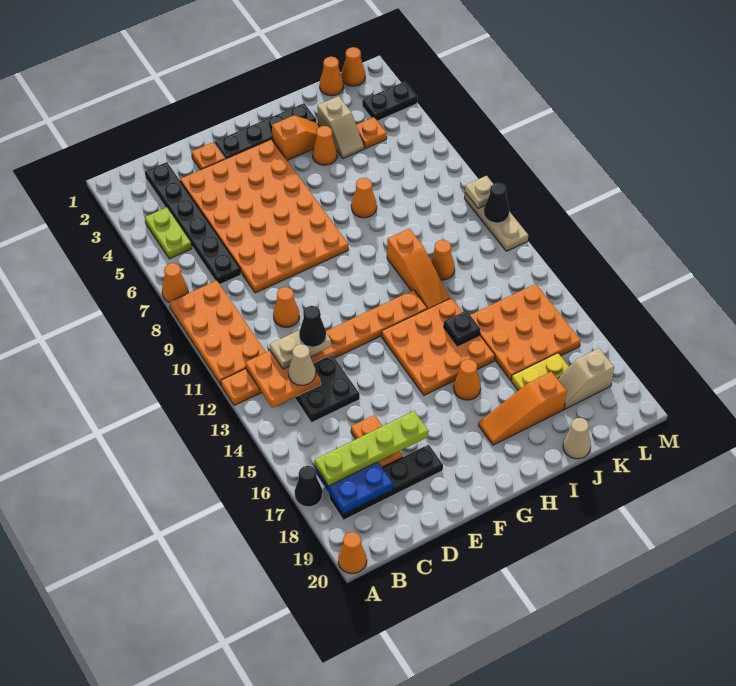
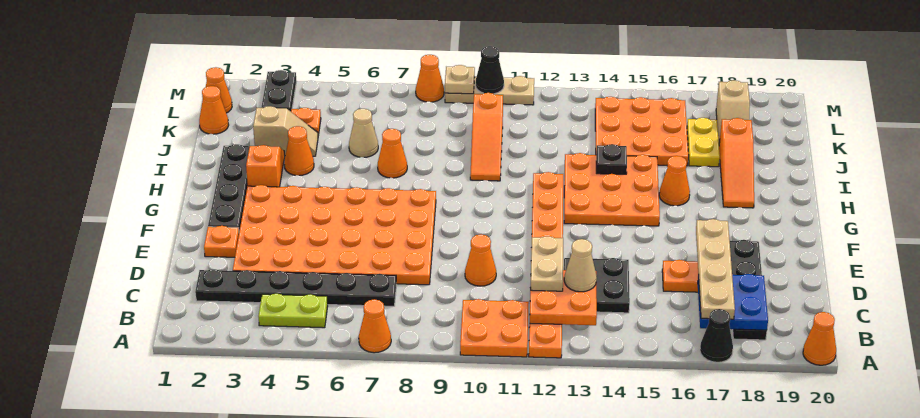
orange plate A8:B11 level 1 -> orange plate A10:B11 level 1
lime plate B17:E17 level 3 -> tan plate B17:E17 level 3
black cone D12 level 4 -> none
orange slope I10:I12 level 1 top 10 -> orange slope I10:K10 level 1 top K
orange cone J11 level 1 -> orange cone M8 level 1
tan cone J20 level 1 -> tan cone J6 level 1

